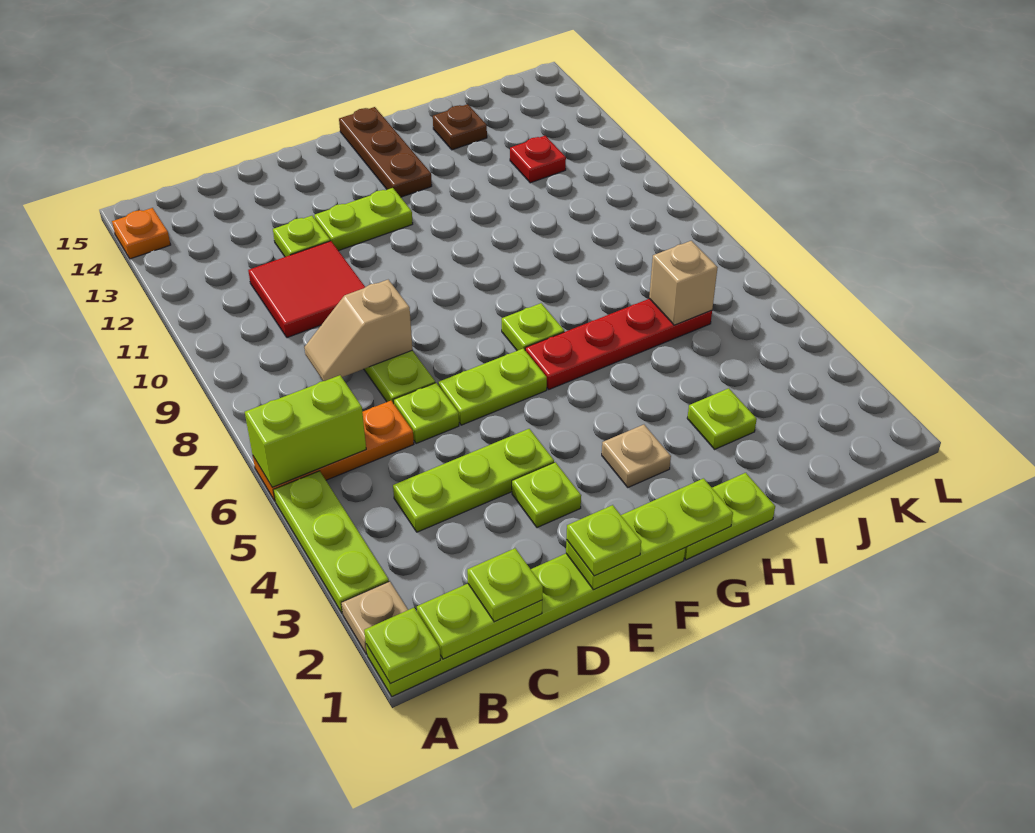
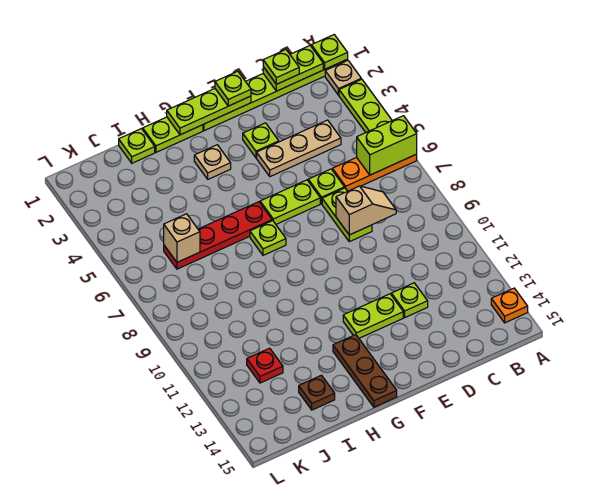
lime plate C4:E4 level 1 -> tan plate C4:E4 level 1
red tile C10:D11 level 1 -> none
lime plate I3 level 1 -> lime plate I1 level 1

